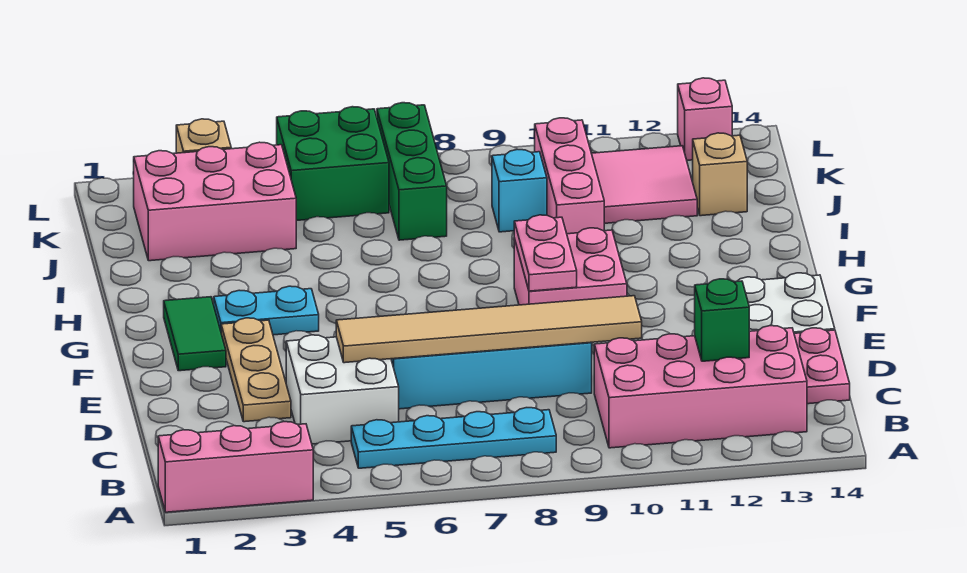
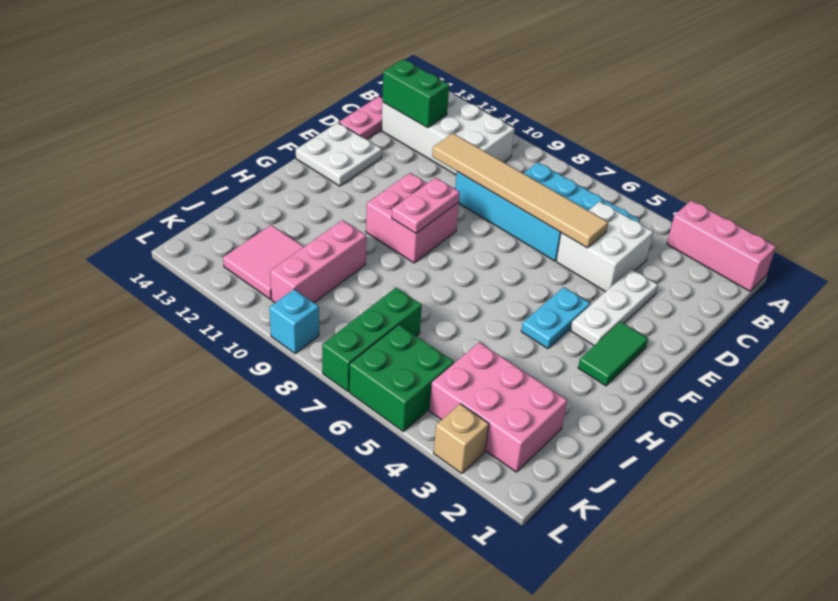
pink brick B10:C13 level 1 -> white brick B10:C13 level 1
green brick C12 level 2 -> green brick C12:C13 level 2
tan plate D3:F3 level 1 -> white plate D3:F3 level 1
cyan plate G3:G4 level 1 -> cyan plate F4:G4 level 1
cyan brick J9 level 1 -> cyan brick L9 level 1
tan brick J13 level 1 -> none
pink brick L13 level 1 -> none

